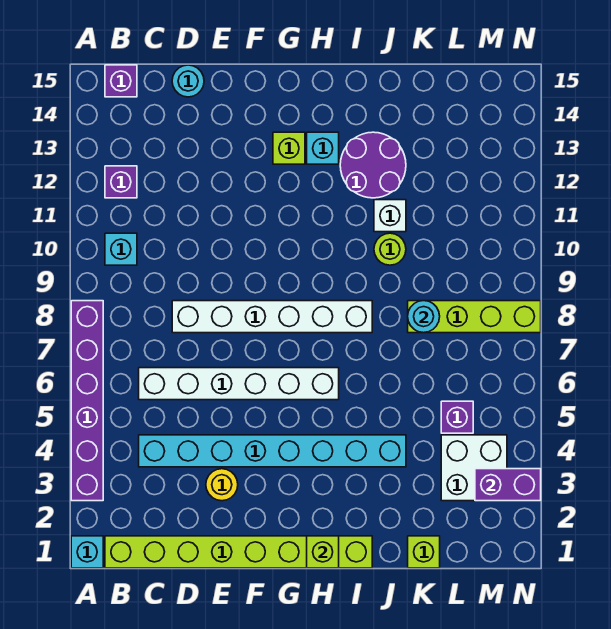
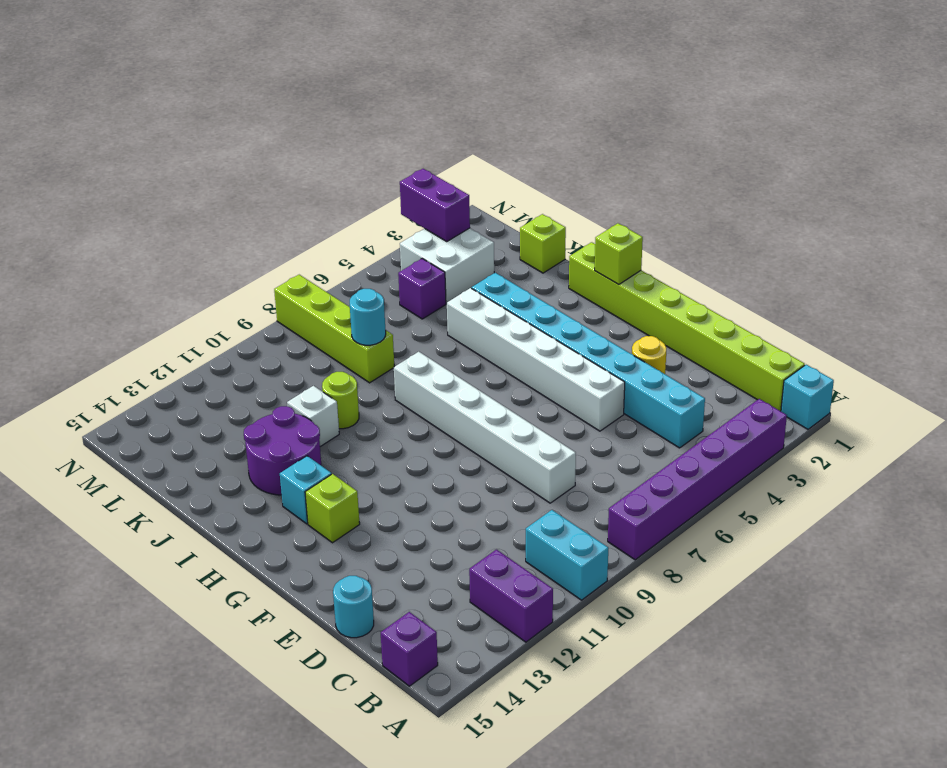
cyan brick B10 level 1 -> cyan brick A10:B10 level 1
purple brick B12 level 1 -> purple brick A12:B12 level 1
white brick C6:H6 level 1 -> white brick E5:J5 level 1

